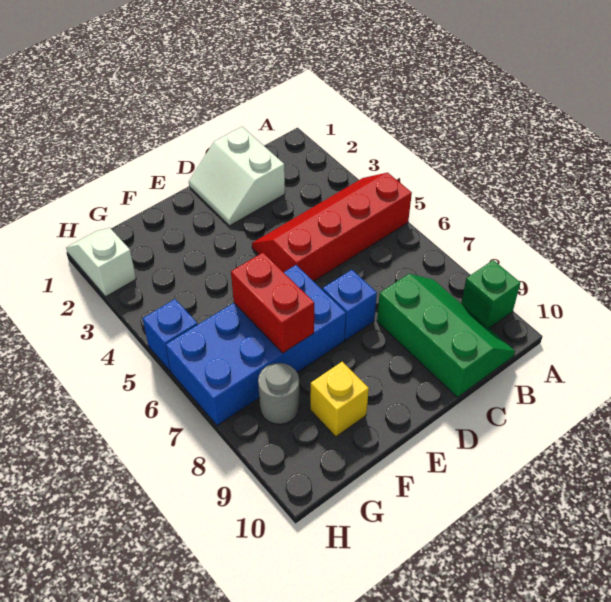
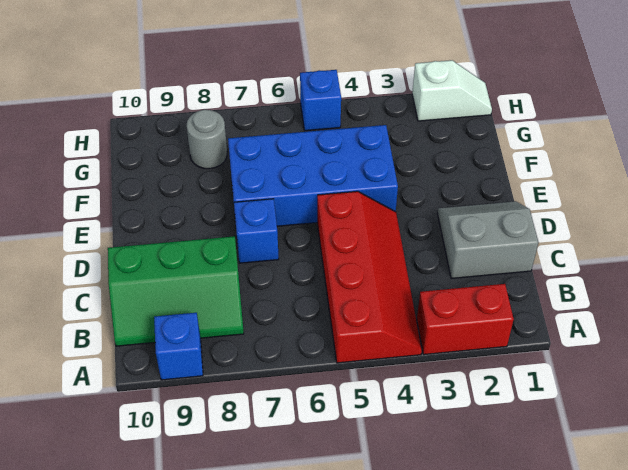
green brick A9 level 1 -> blue brick A9 level 1
white slope C1:D2 level 1 top C -> grey slope C1:D2 level 1 top C
blue brick E6:H7 level 1 -> blue brick E4:F7 level 1
red brick F6:F7 level 2 -> red brick A2:A3 level 1
yellow brick F9 level 1 -> none

